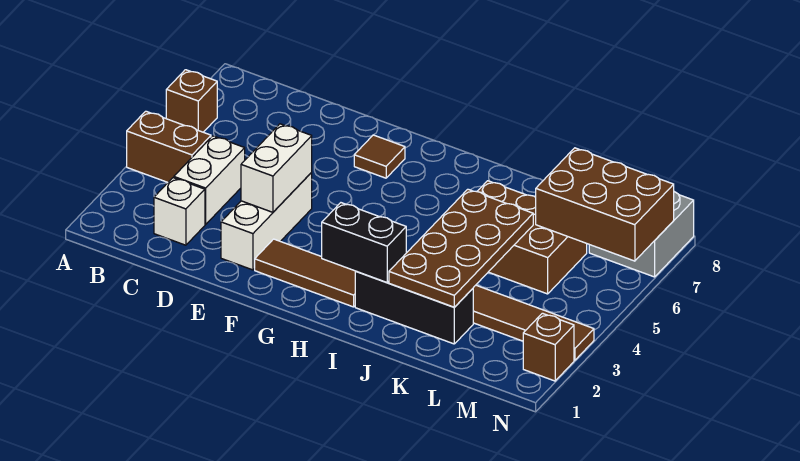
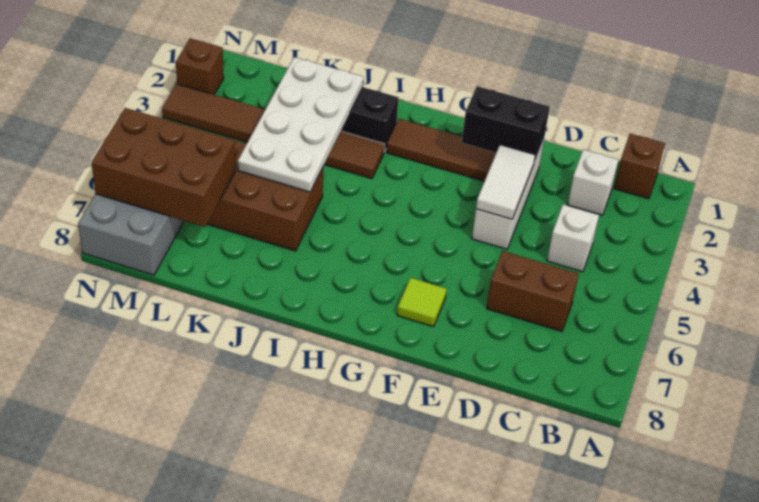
brown brick A4:B4 level 1 -> brown brick C6:D6 level 1
brown brick A6 level 1 -> brown brick B1 level 1
white brick C3:C4 level 1 -> white brick C4 level 1
white brick E3:E4 level 2 -> white tile E3:E4 level 2
brown tile F7 level 1 -> lime tile F7 level 1
black brick H2:I2 level 2 -> black brick E2:F2 level 2
brown plate J2:K5 level 2 -> white plate J2:K5 level 2

